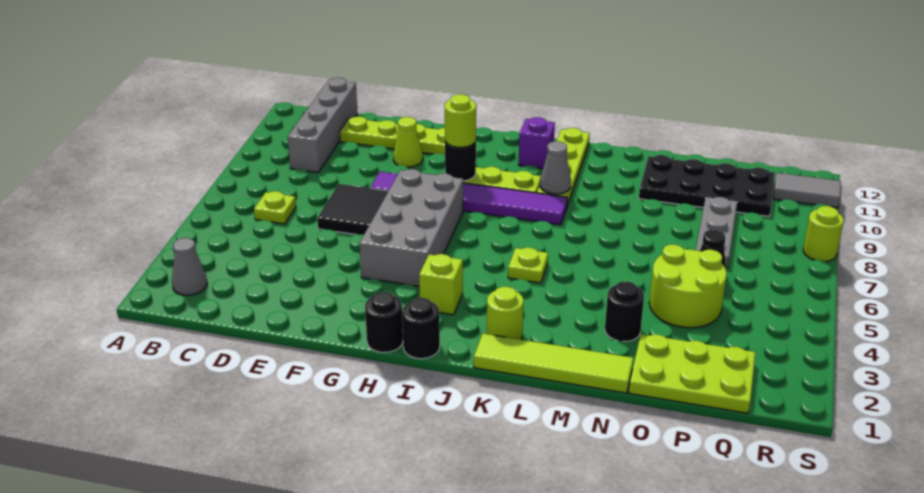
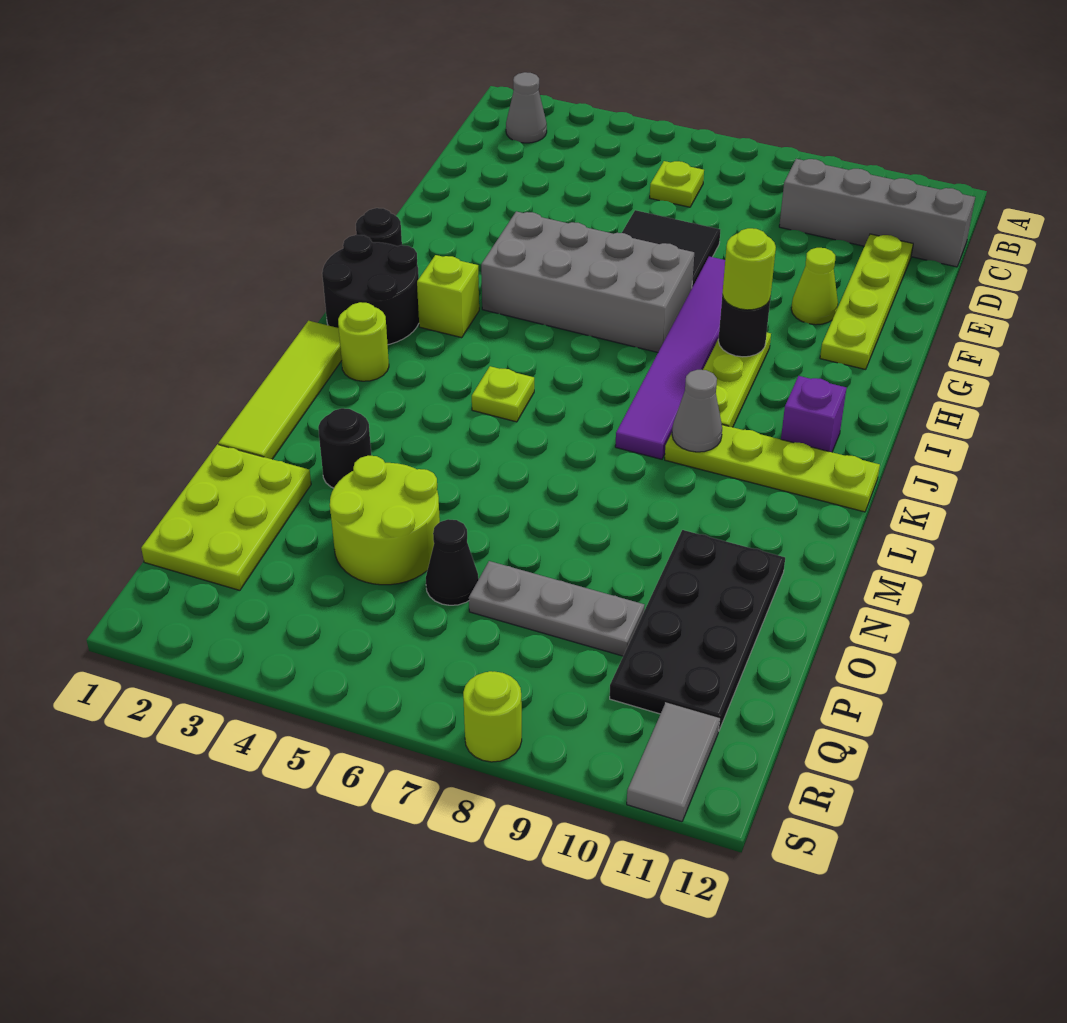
black round brick I1 level 1 -> black round brick I1:J2 level 1

